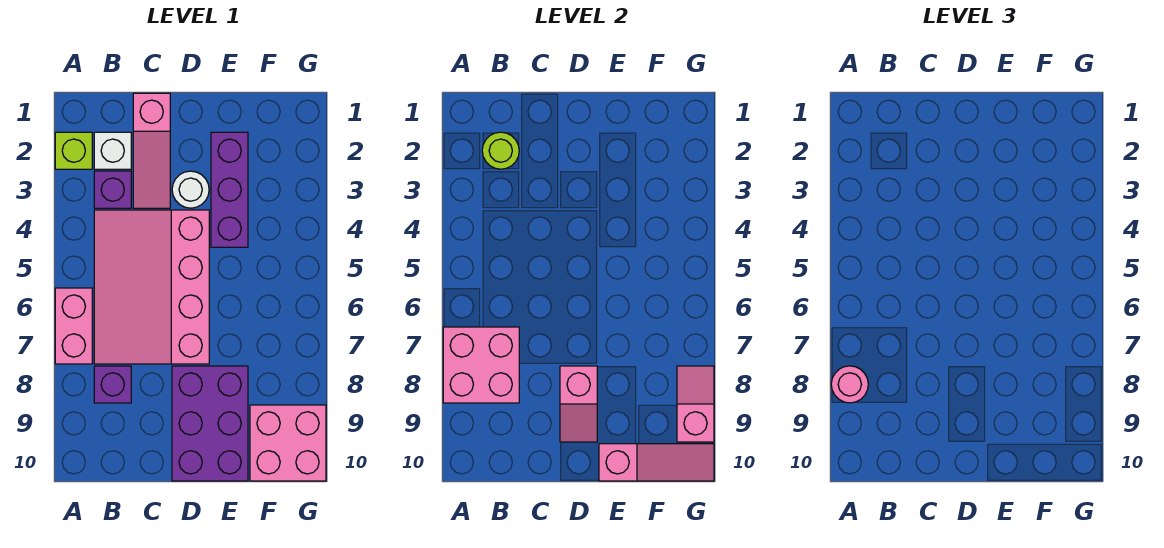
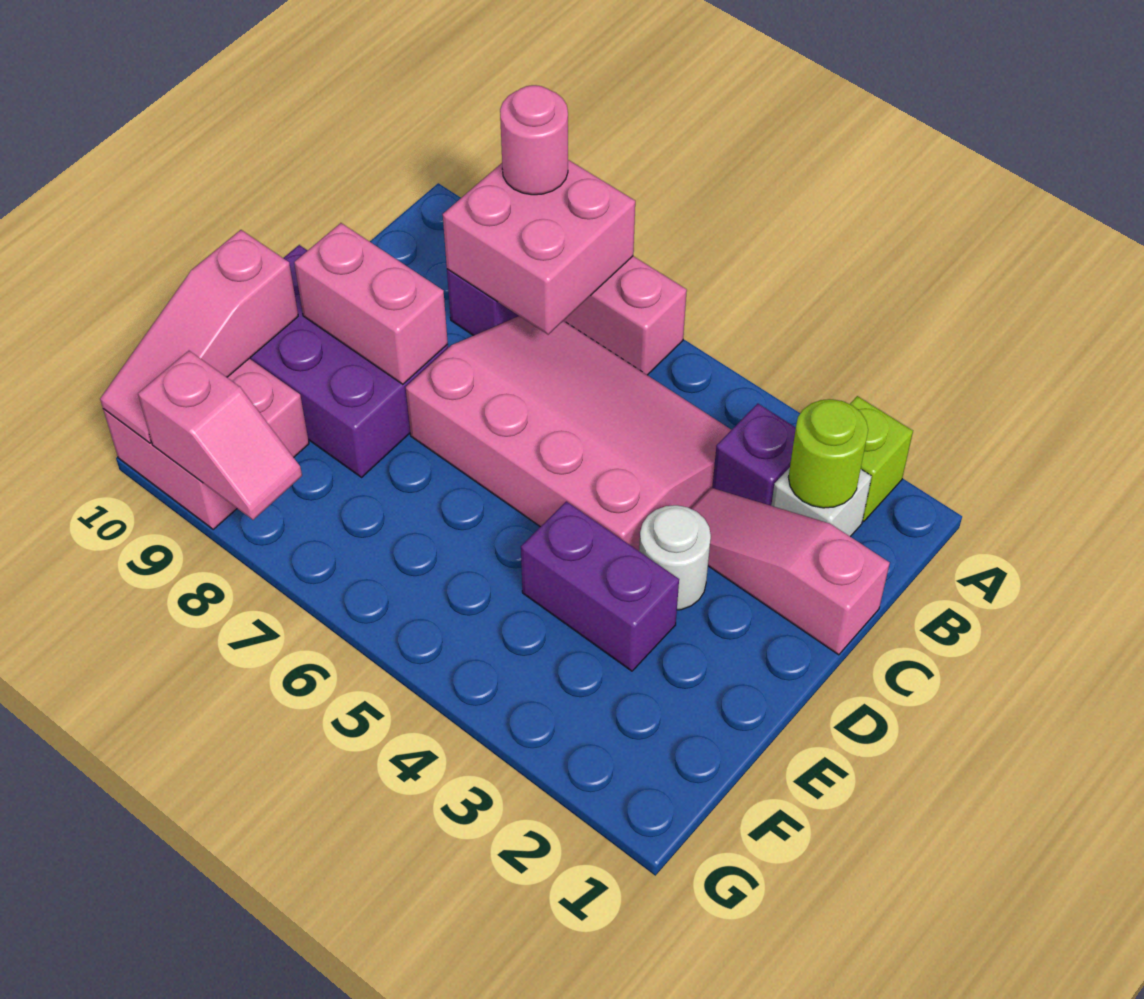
pink slope D8:D9 level 2 top 8 -> pink brick D8:D9 level 2
purple brick E2:E4 level 1 -> purple brick E3:E4 level 1

